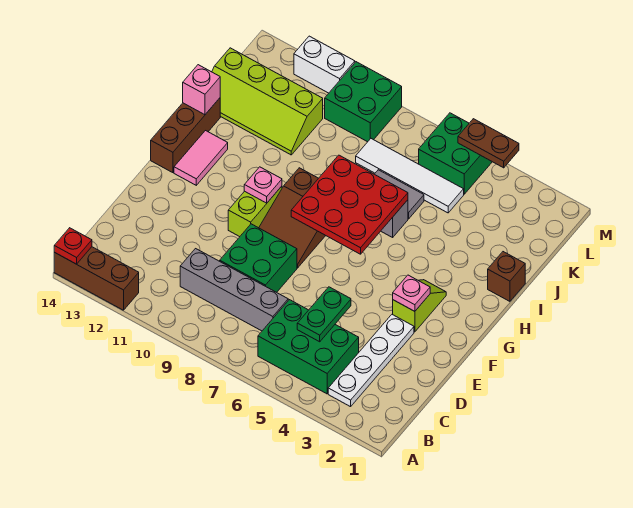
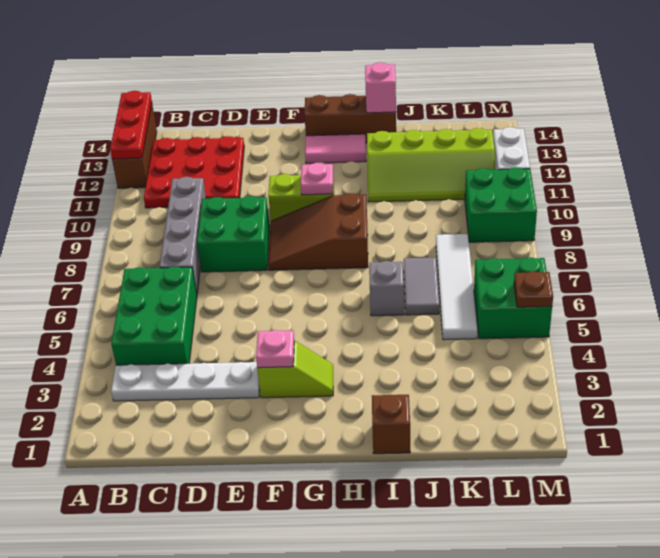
red plate A14 level 2 -> red plate A12:A14 level 2
green plate C5:D5 level 2 -> none
red plate G6:I8 level 2 -> red plate B11:D13 level 1
lime slope J11:K14 level 1 top K -> lime slope I11:L12 level 1 top 12
brown plate M4:M5 level 2 -> brown plate M5 level 2

